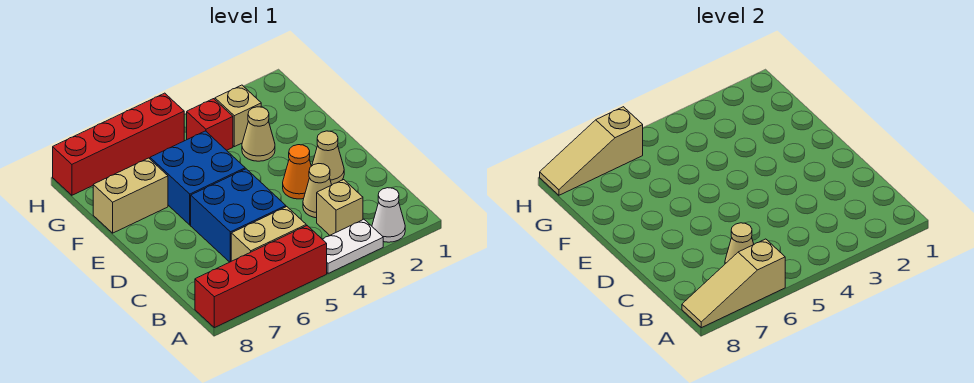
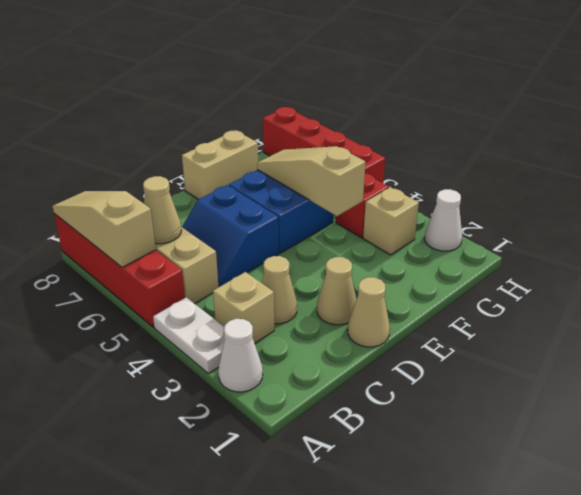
blue brick C5:D6 level 1 -> blue slope C5:D6 level 1 top D
orange cone D3 level 1 -> none
tan cone F3 level 1 -> tan cone D1 level 1
tan brick F7:F8 level 1 -> tan brick E8:F8 level 1
none -> white cone H2 level 1
tan slope H6:H8 level 2 top 6 -> tan slope F4:F6 level 2 top 4

